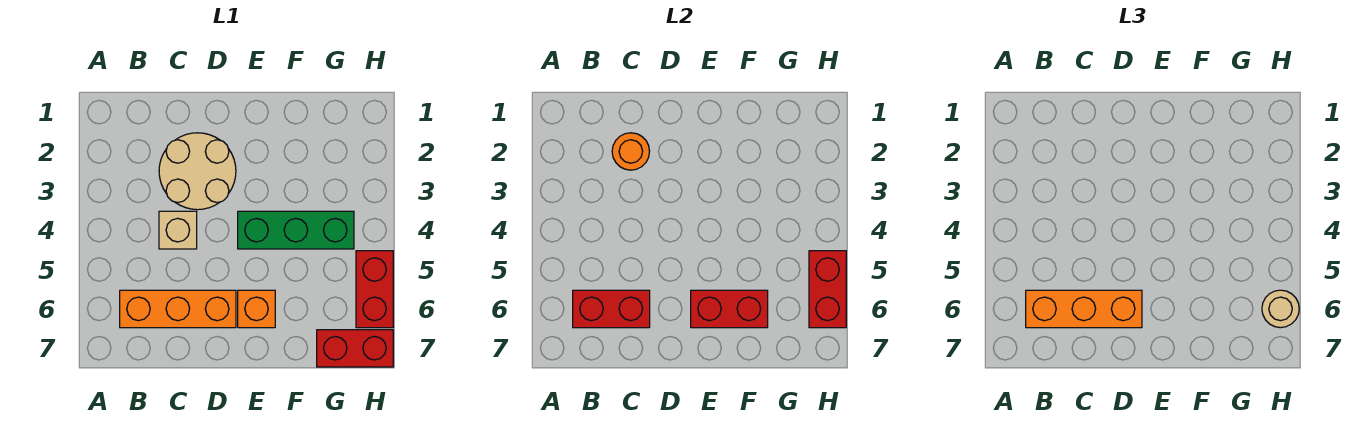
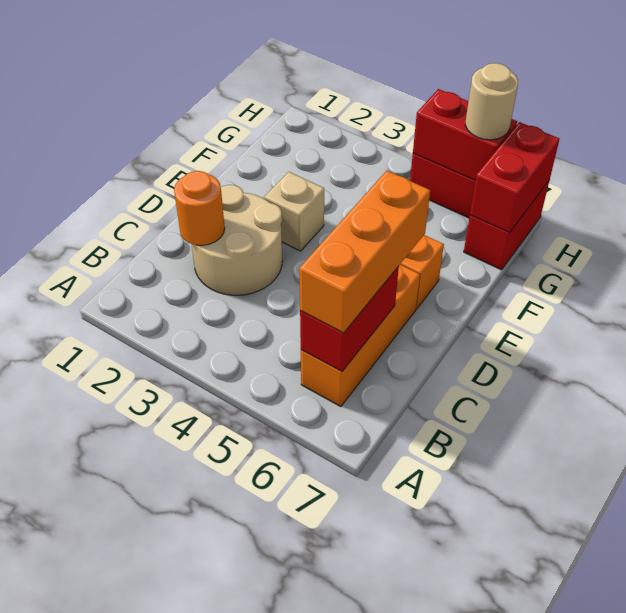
tan brick C4 level 1 -> tan brick E3 level 1
green brick E4:G4 level 1 -> none
red brick E6:F6 level 2 -> red brick G7:H7 level 2

